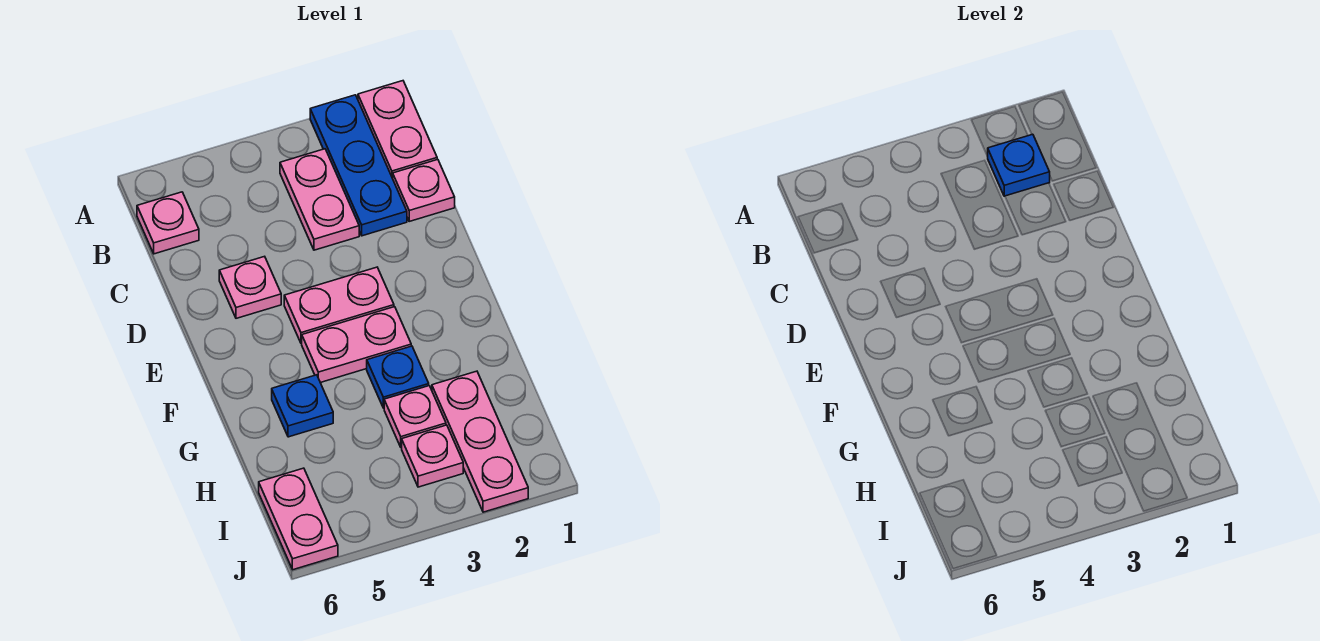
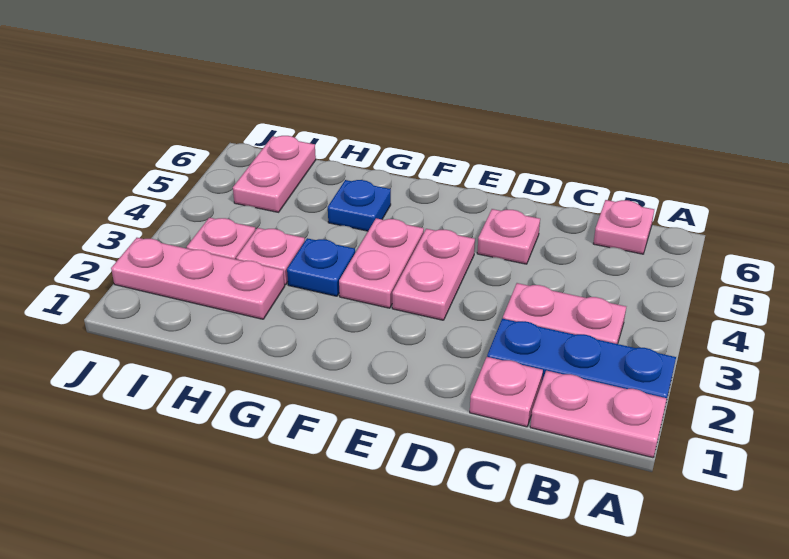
blue plate B2 level 2 -> none
pink plate I6:J6 level 1 -> pink plate I5:I6 level 1

